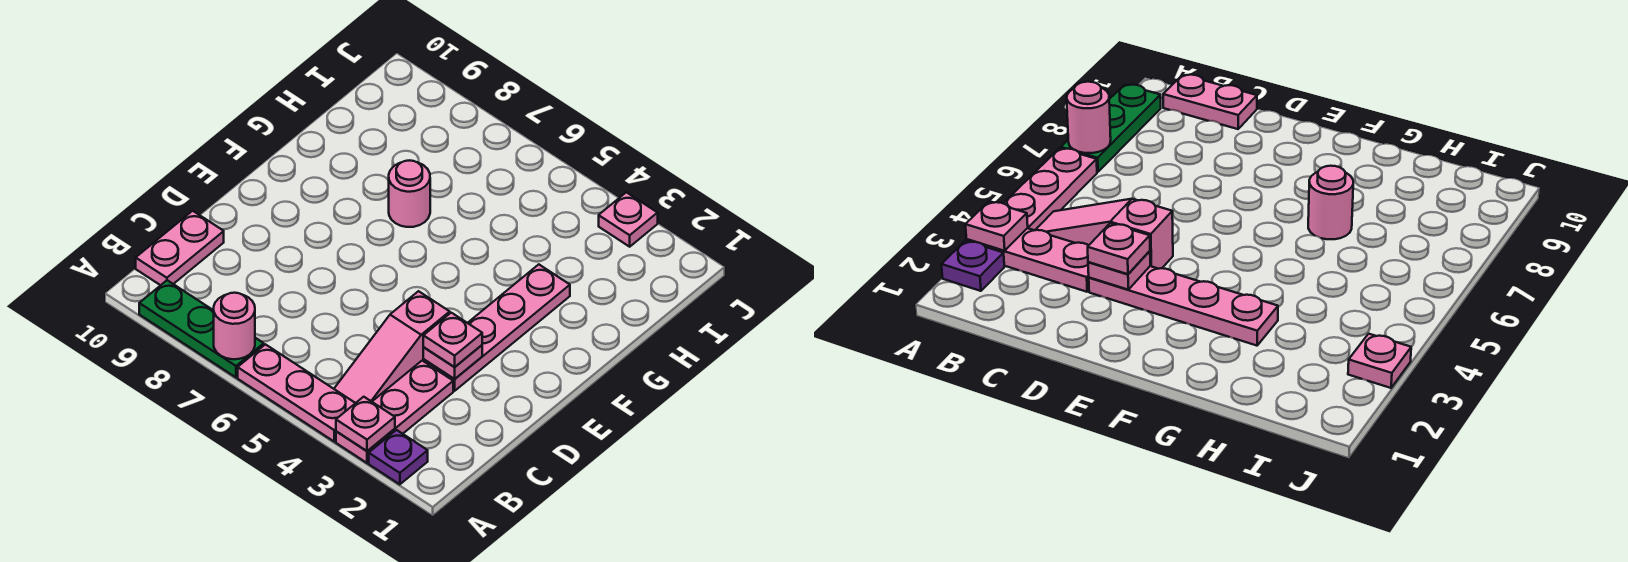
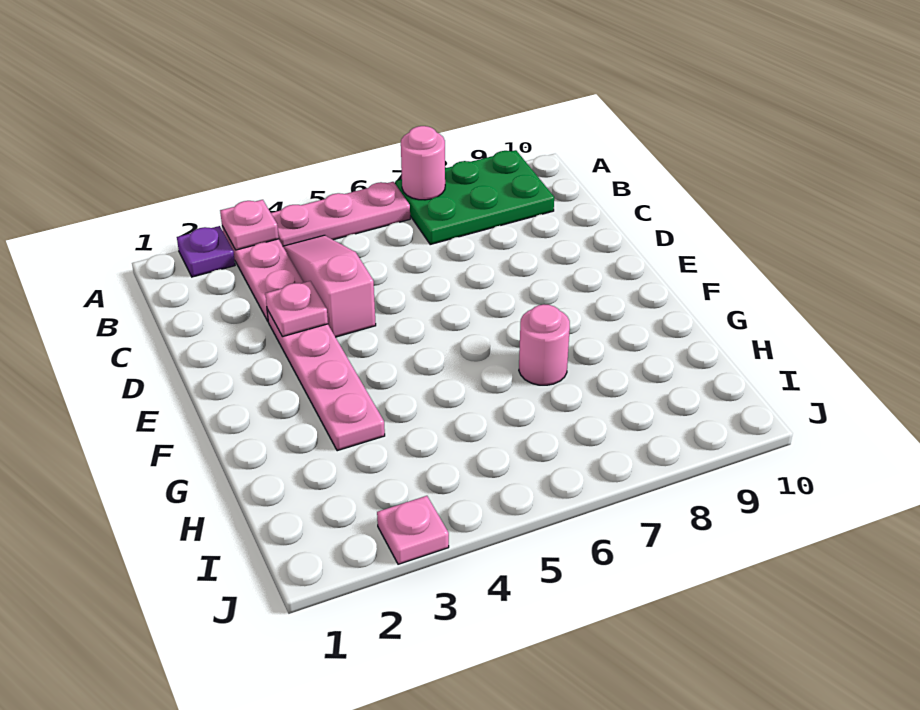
green plate A7:A9 level 1 -> green plate A7:B9 level 1
pink plate B10:C10 level 1 -> none
pink plate D3 level 3 -> none

